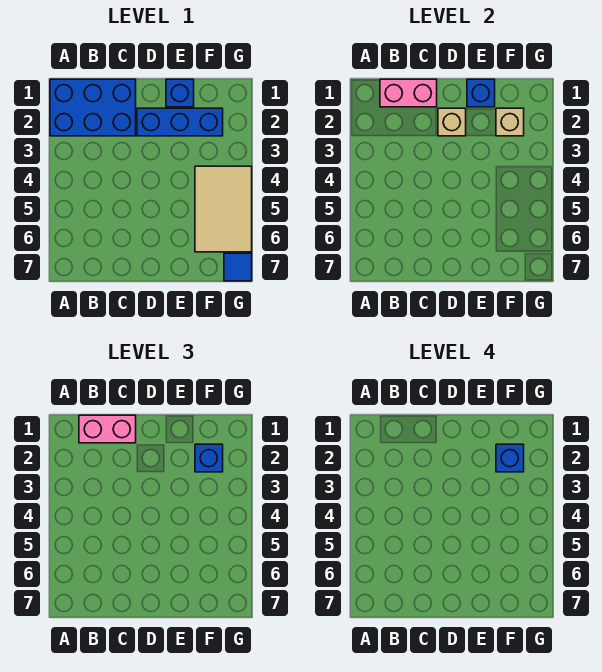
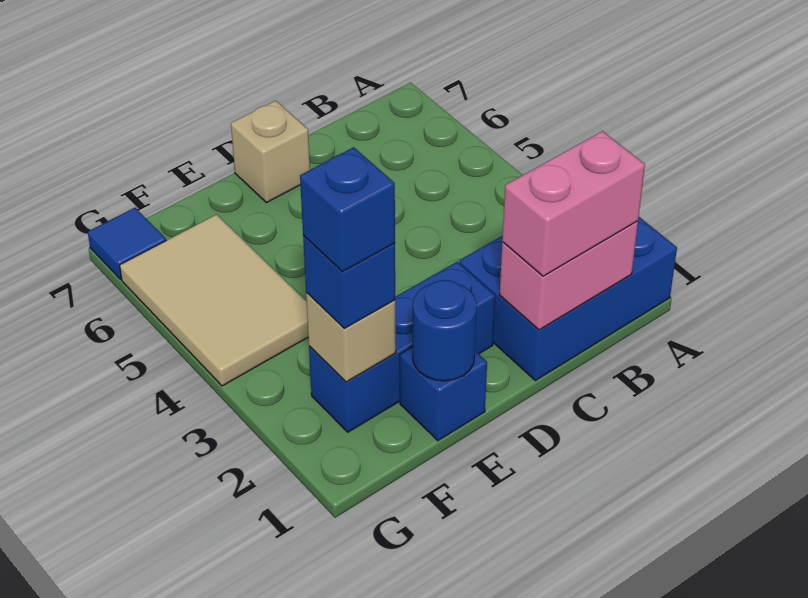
tan brick D2 level 2 -> tan brick D7 level 1
blue brick E1 level 2 -> blue round brick E1 level 2

